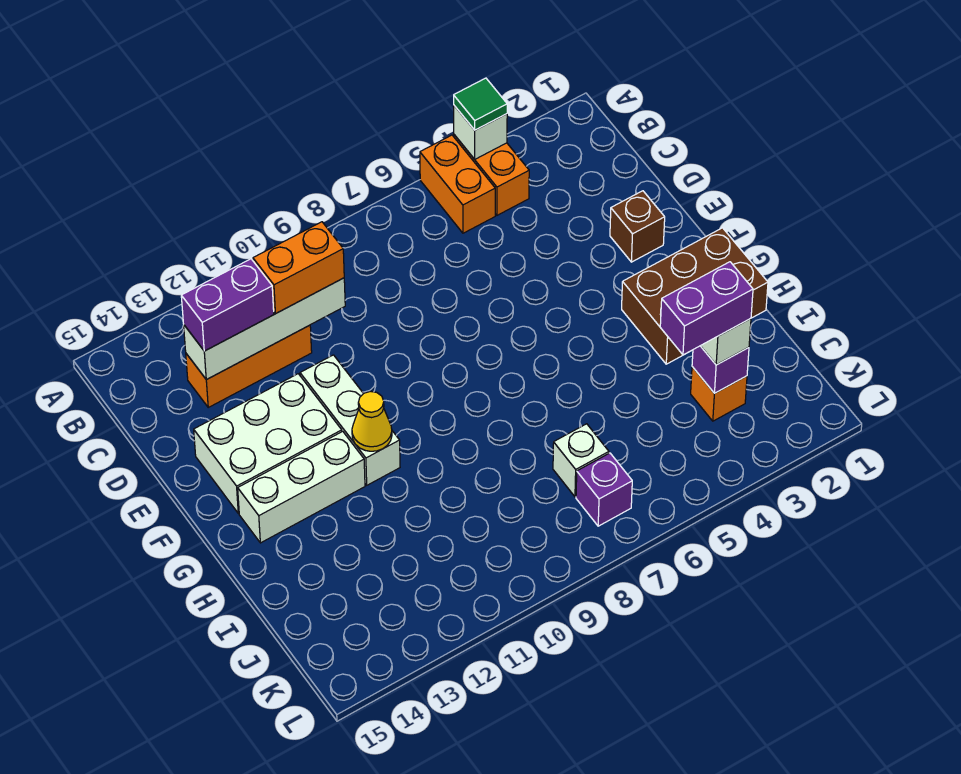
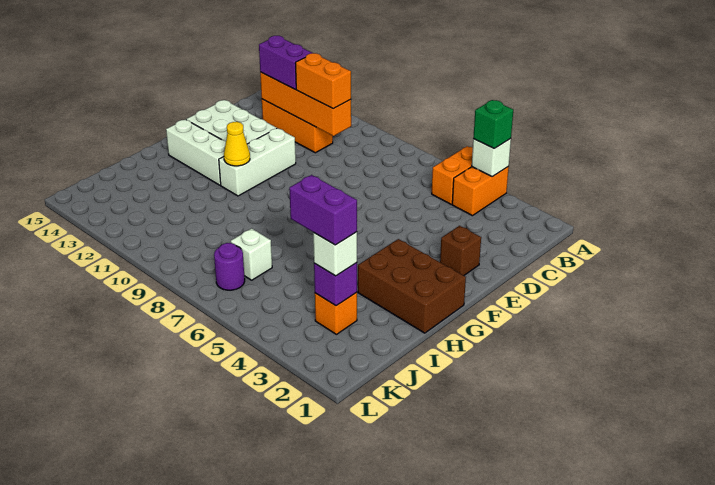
green tile A4 level 3 -> green brick A4 level 3
white brick C10:C13 level 2 -> orange brick C10:C13 level 2
purple brick K7 level 1 -> purple round brick K7 level 1

